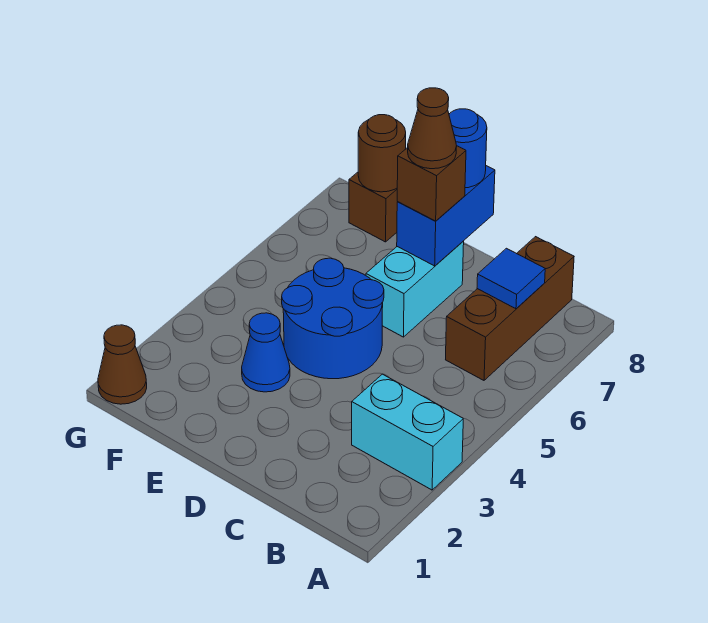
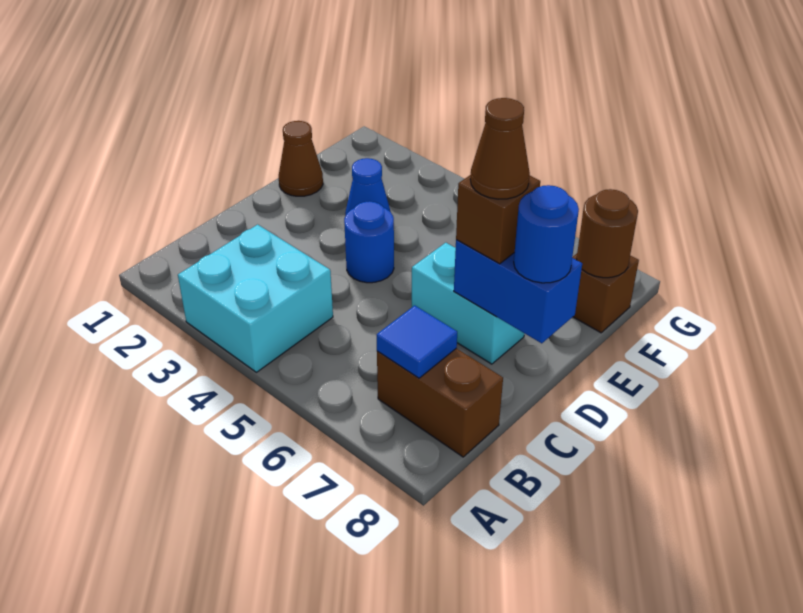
cyan brick A3:B3 level 1 -> cyan brick A3:B4 level 1
brown brick B6:B8 level 1 -> brown brick B7:B8 level 1
blue round brick D4:E5 level 1 -> blue round brick D4 level 1
brown cone G1 level 1 -> brown cone E1 level 1

